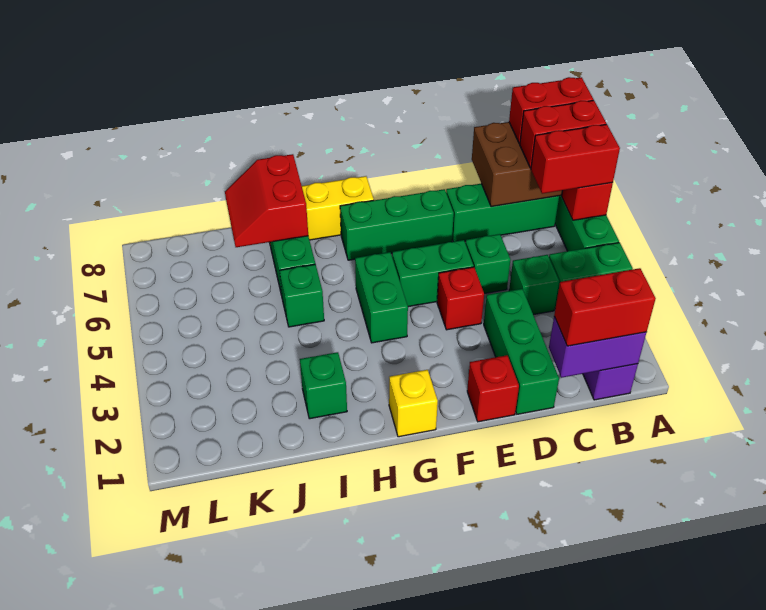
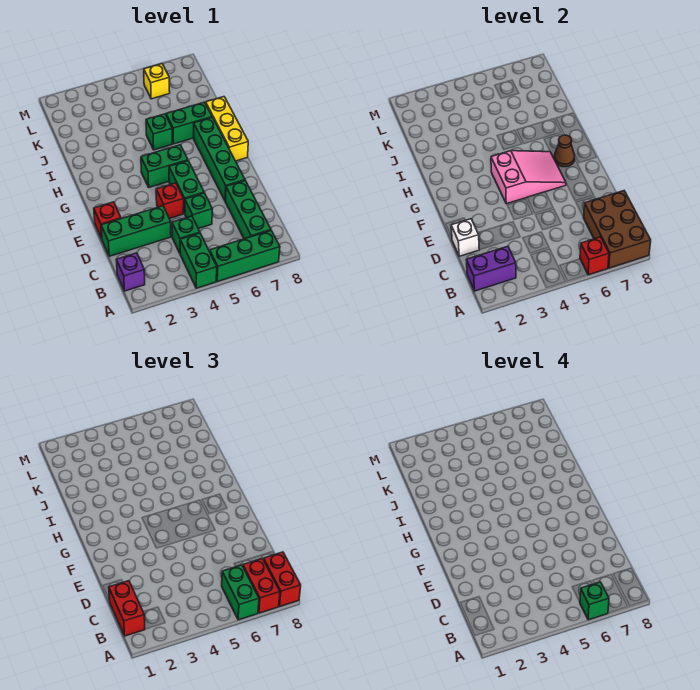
red brick A6:B6 level 3 -> green brick A6:B6 level 3
purple brick B1:C1 level 2 -> purple brick B1:B2 level 2
none -> white brick D1 level 2
green brick E7:G7 level 1 -> green brick E7:H7 level 1
none -> pink slope F4:G6 level 2 top 4
yellow brick G1 level 1 -> yellow brick L6 level 1
none -> brown cone G7 level 2
green brick I2 level 1 -> green brick A6 level 4
red slope I7:J8 level 2 top I -> none

